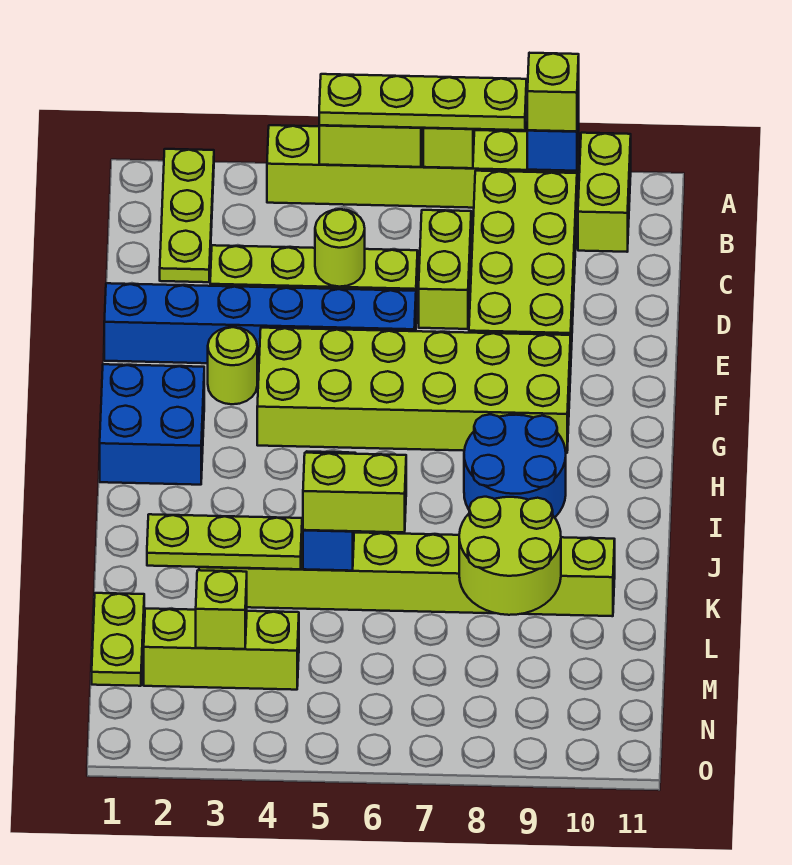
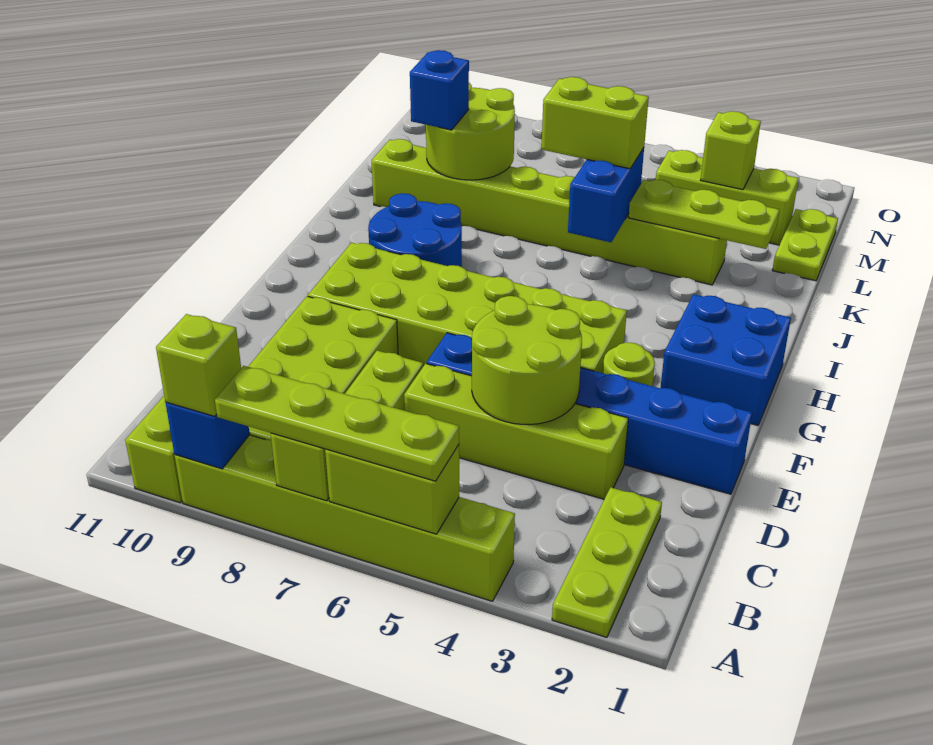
lime round brick D5 level 2 -> lime round brick D4:E5 level 2
none -> blue brick K9 level 3

